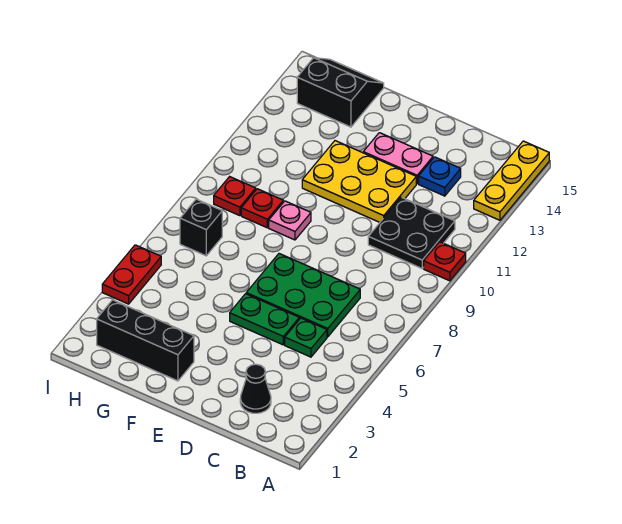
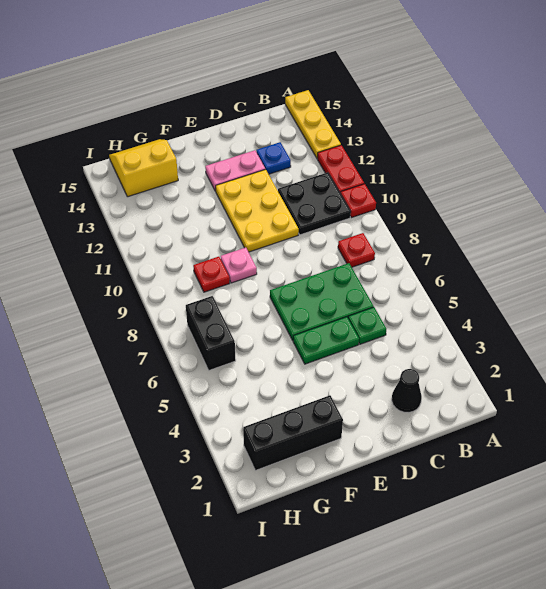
yellow plate D11:F12 level 1 -> yellow plate D10:E12 level 1
black slope G14:H15 level 1 top 14 -> yellow slope G14:H15 level 1 top 14
black brick H7 level 1 -> black brick H6:H7 level 1
red plate H9 level 1 -> red plate B8 level 1
red plate I4:I5 level 1 -> red plate A11:A12 level 1

